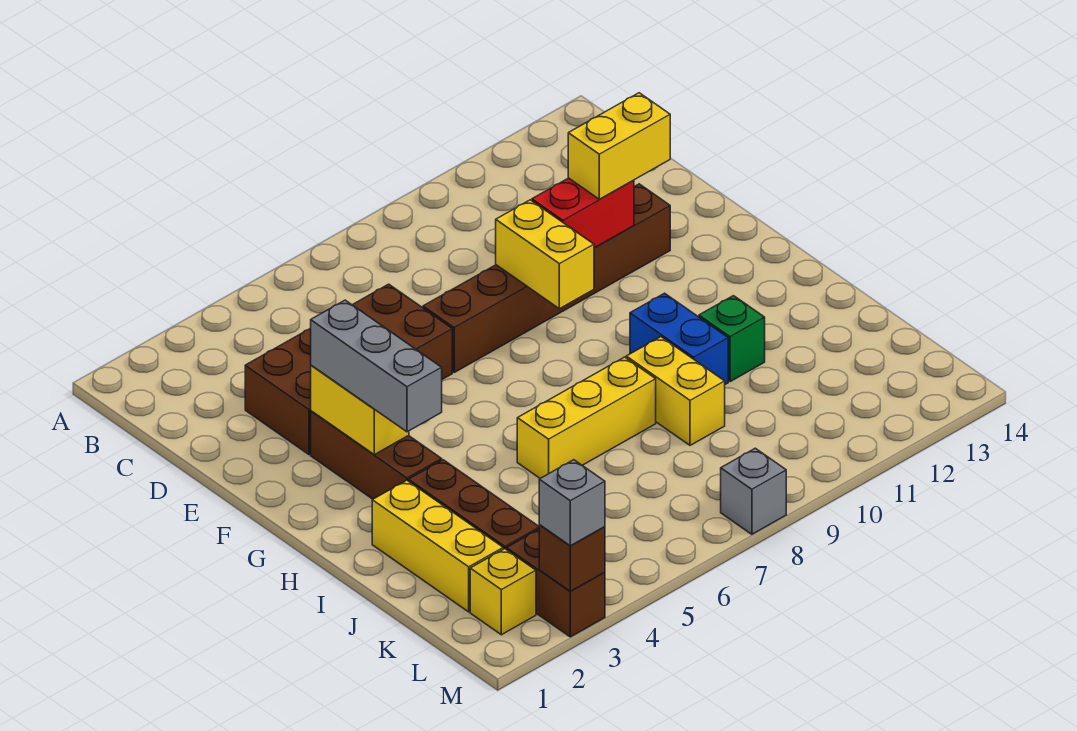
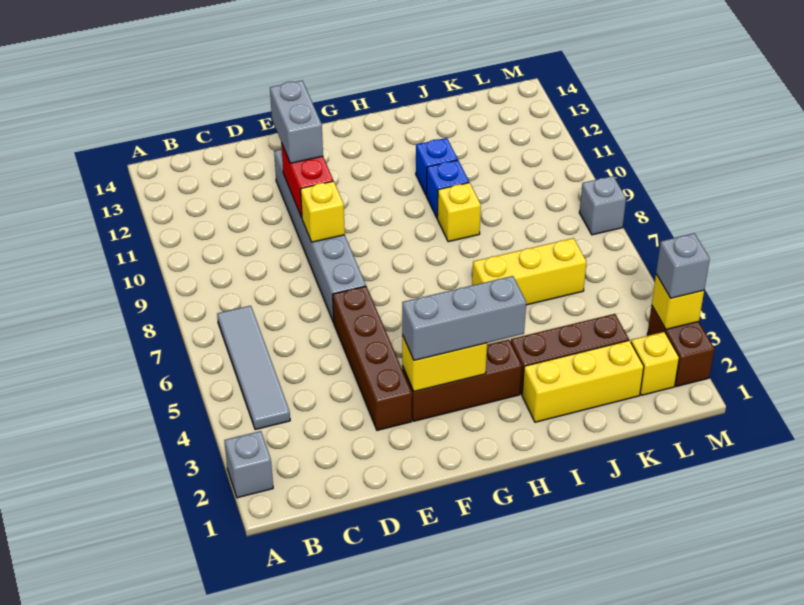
none -> grey brick A2 level 1
none -> grey tile B4:B7 level 1
brown brick D3:E6 level 1 -> brown brick E3:E6 level 1
brown brick E7:E12 level 1 -> grey brick E7:E12 level 1
yellow brick E9:F9 level 2 -> yellow brick E9 level 2
yellow brick E11:E12 level 3 -> grey brick E11:E12 level 3
blue brick H10:I10 level 1 -> blue brick I10 level 1
yellow brick I6:I8 level 1 -> yellow brick I6:K6 level 1
yellow brick I9:J9 level 1 -> yellow brick I9 level 1
green brick I11 level 1 -> blue brick I11 level 1
brown brick L3:M3 level 1 -> brown brick M2:M3 level 1
brown brick M3 level 2 -> yellow brick M3 level 2

